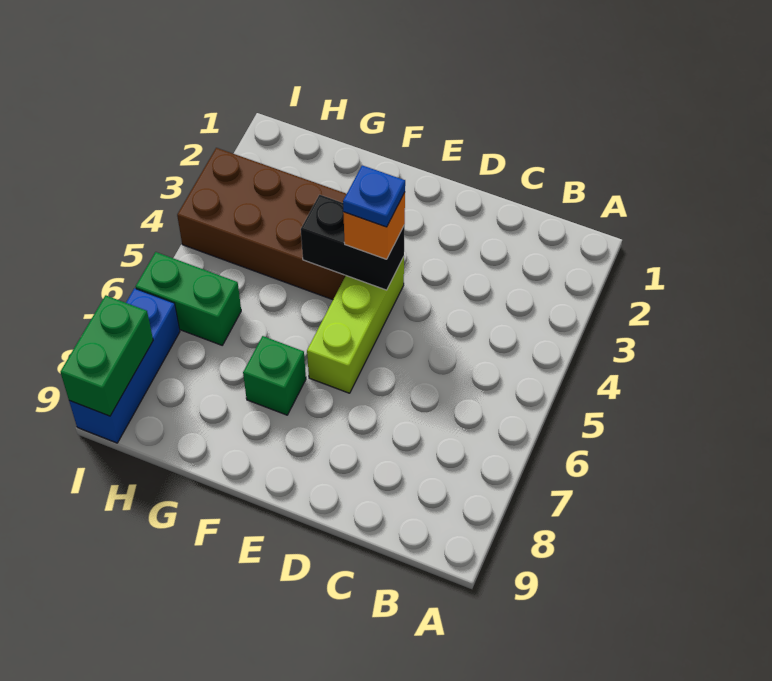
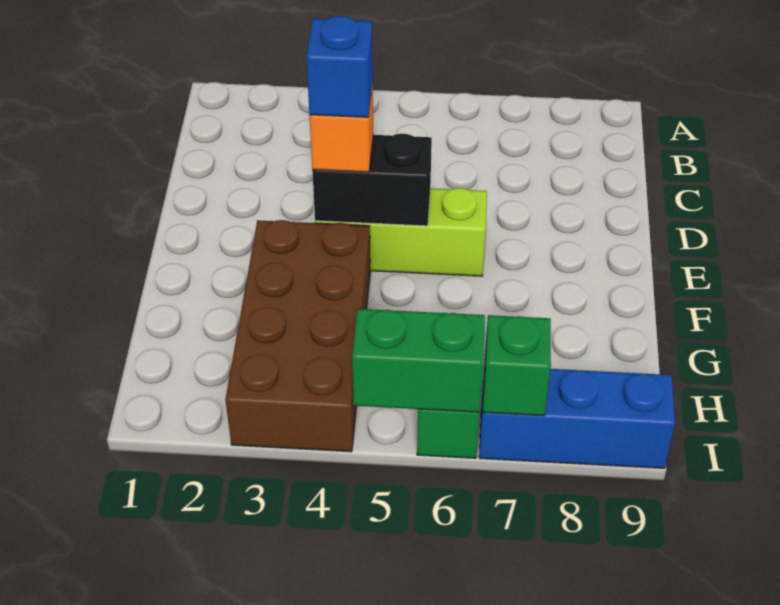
black brick E4:F4 level 2 -> black brick E4:E5 level 2
blue plate E4 level 4 -> blue brick E4 level 4
green brick F7 level 1 -> green brick I7 level 2
green brick I8:I9 level 2 -> green brick I5:I6 level 2

